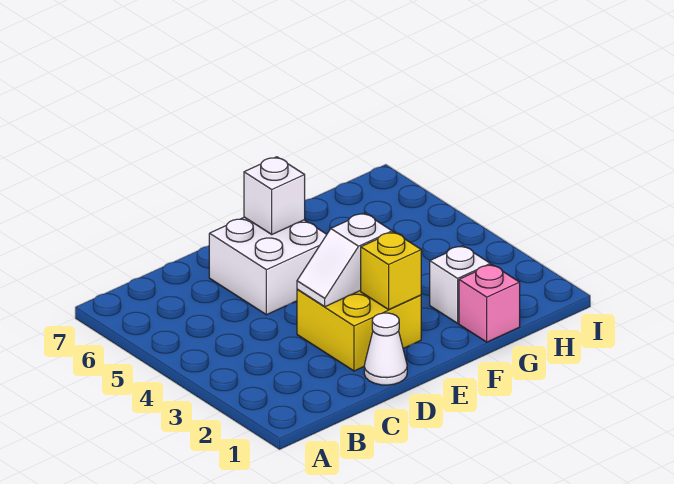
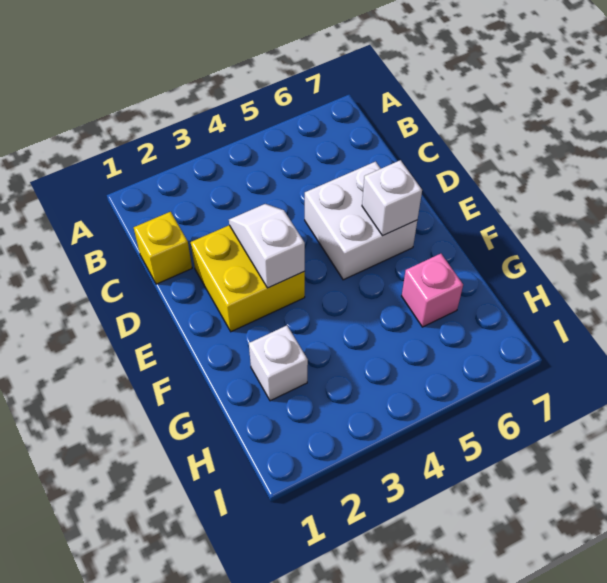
white cone D1 level 1 -> none
yellow brick E2 level 2 -> yellow brick C1 level 1
pink brick G1 level 1 -> pink brick G6 level 1

